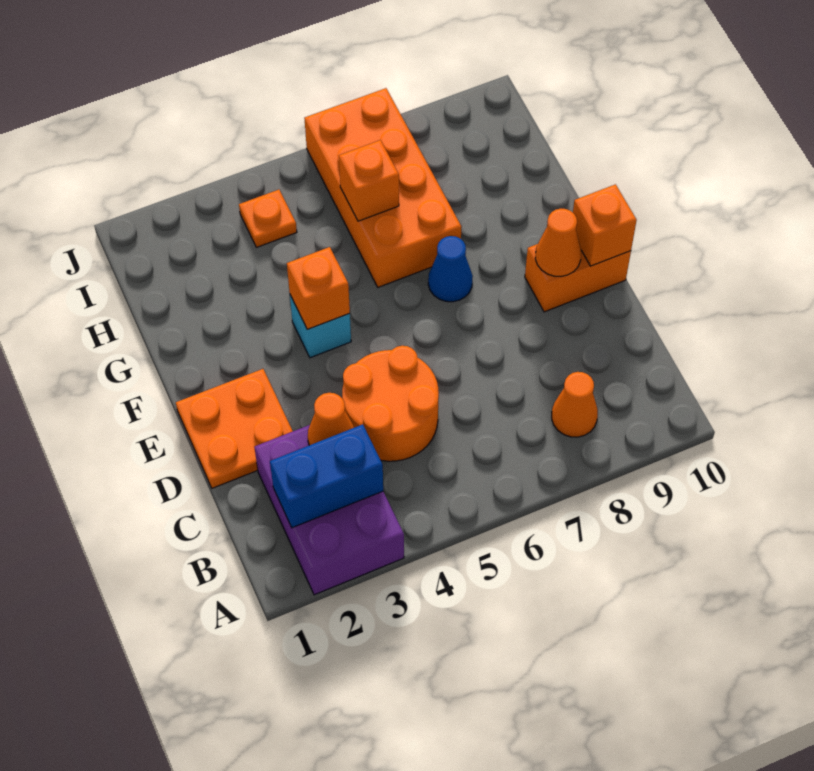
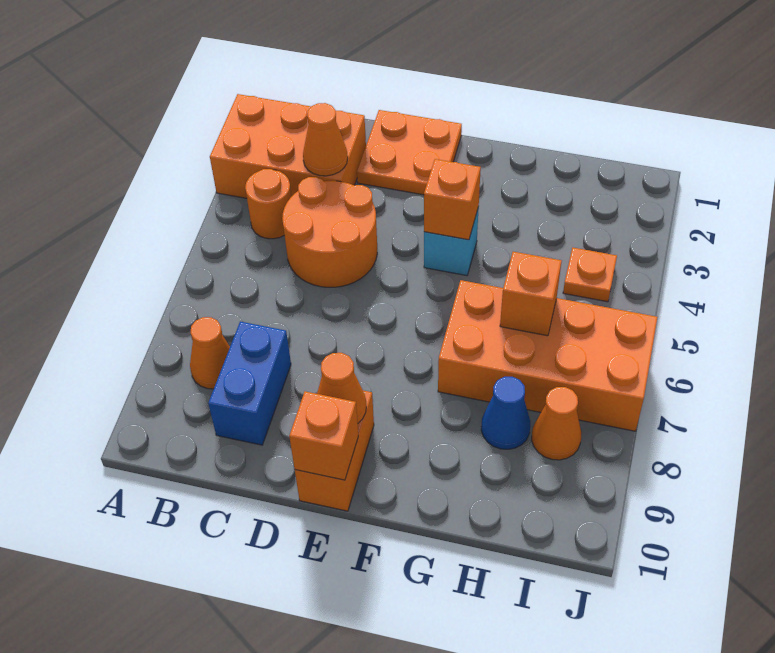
purple brick A2:C3 level 1 -> orange brick A2:C3 level 1
blue brick B2:B3 level 2 -> blue brick C8:C9 level 1
none -> orange round brick B4 level 1
blue cone F7 level 1 -> blue cone H8 level 1
none -> orange cone I8 level 1

